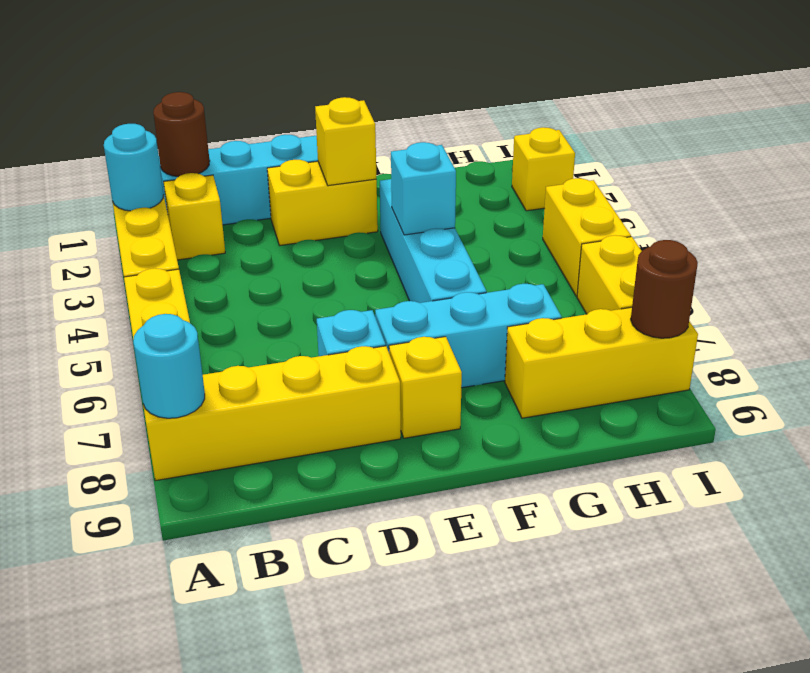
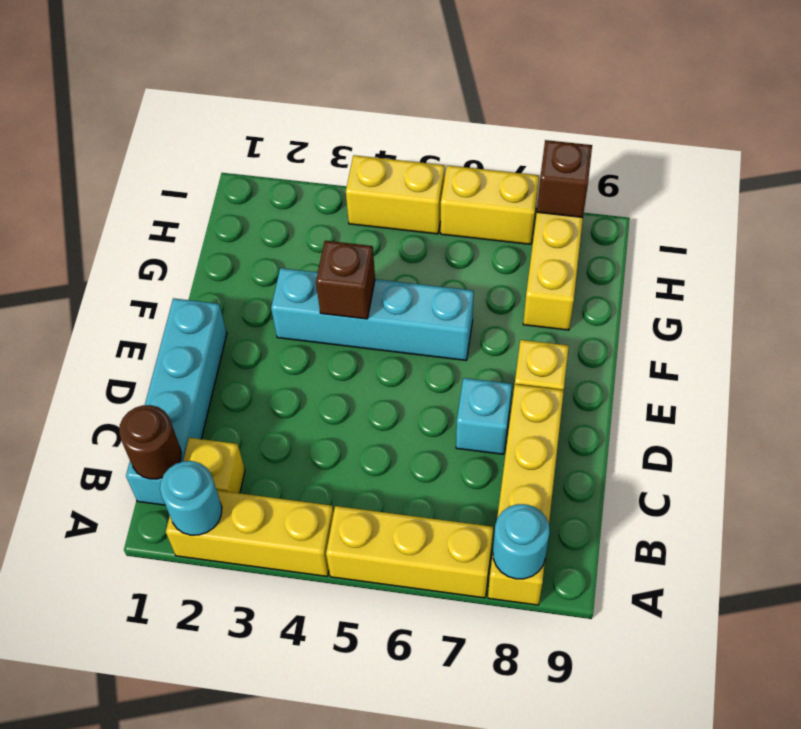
yellow brick D2:E2 level 1 -> none
yellow brick E2 level 2 -> none
cyan brick E7:G7 level 1 -> none
cyan brick F4 level 2 -> brown brick F4 level 2
yellow brick I2 level 1 -> none
brown round brick I8 level 2 -> brown brick I8 level 2

